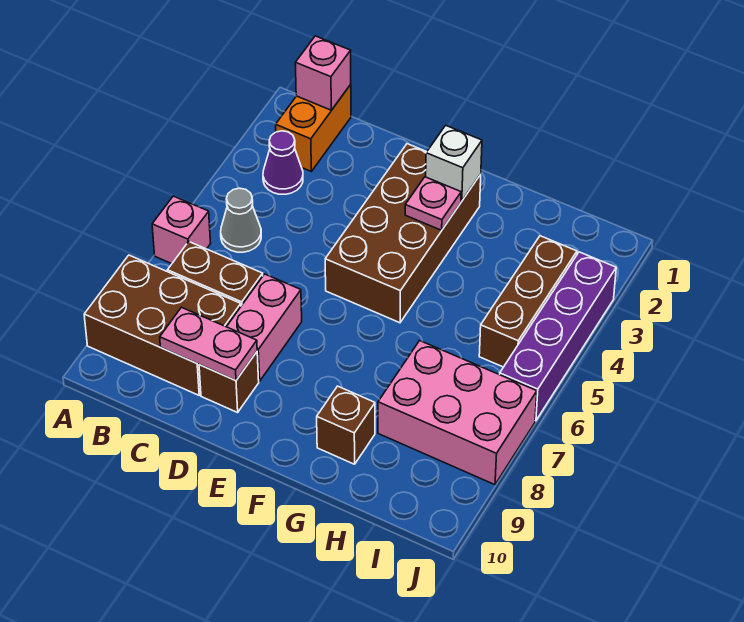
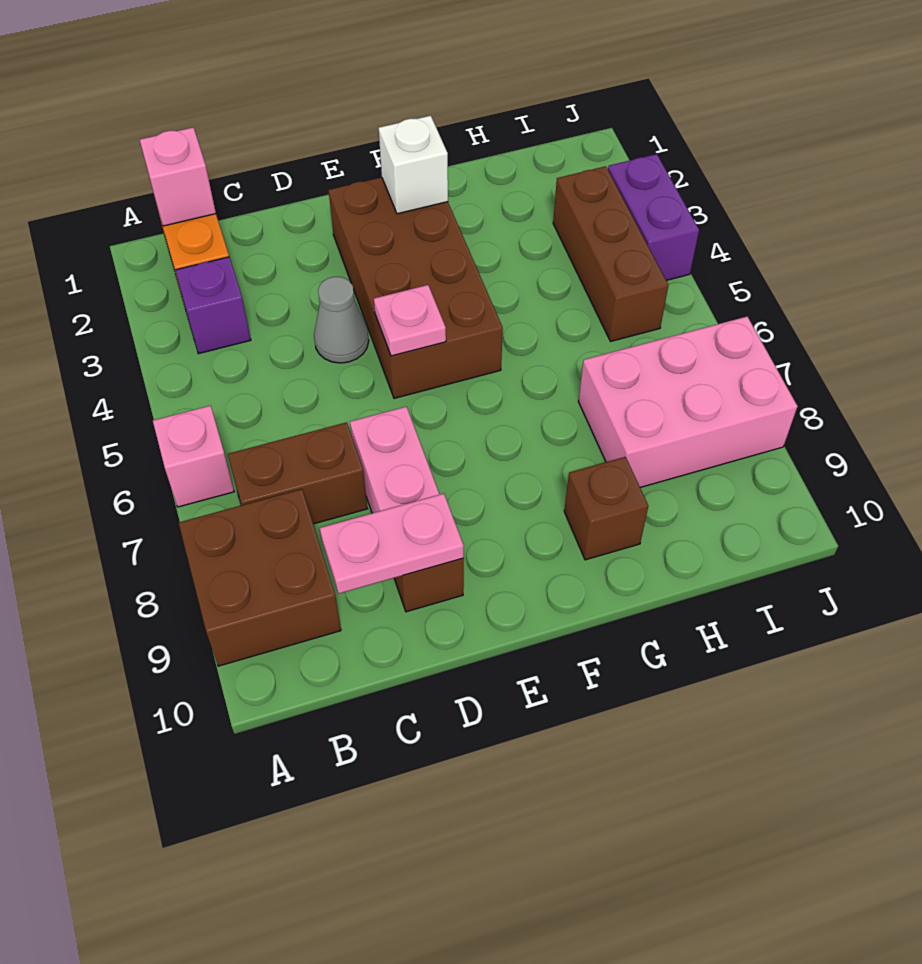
brown brick A8:C9 level 1 -> brown brick A8:B9 level 1
purple cone B3 level 1 -> purple brick B3 level 1
grey cone B5 level 1 -> grey cone D4 level 1
pink plate F3 level 2 -> pink plate E5 level 2
purple brick J3:J6 level 1 -> purple brick J3:J4 level 1

